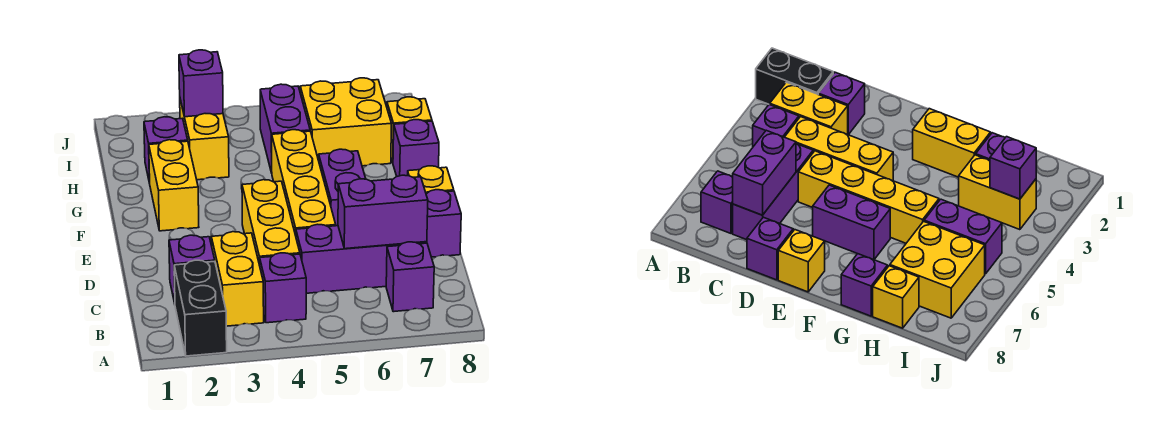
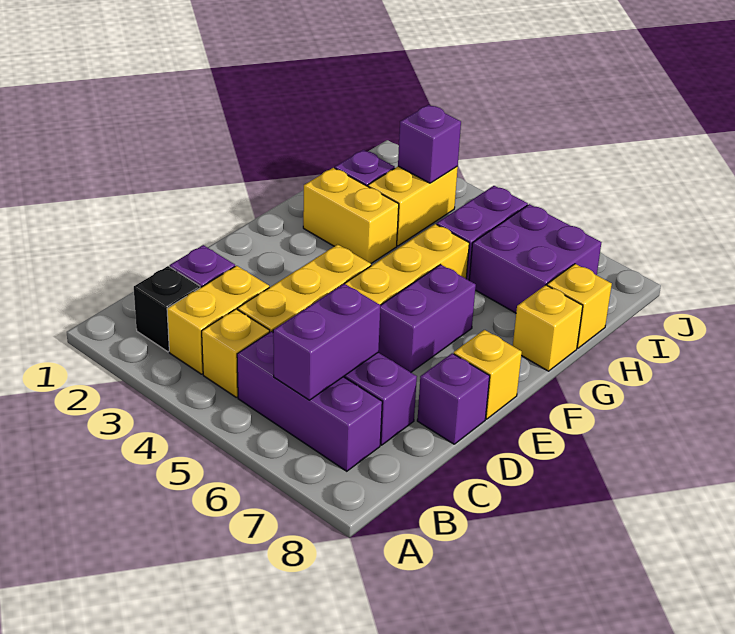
black brick A2:B2 level 1 -> black brick B2 level 1
purple brick B4 level 1 -> yellow brick B4 level 1
purple brick B7 level 1 -> purple brick B5:B7 level 1
purple brick C6:C7 level 2 -> purple brick B6:C6 level 2
yellow brick F2:G2 level 1 -> yellow brick G2:G3 level 1
purple brick G8 level 1 -> yellow brick G8 level 1
yellow brick H6:I7 level 1 -> purple brick H6:I7 level 1

